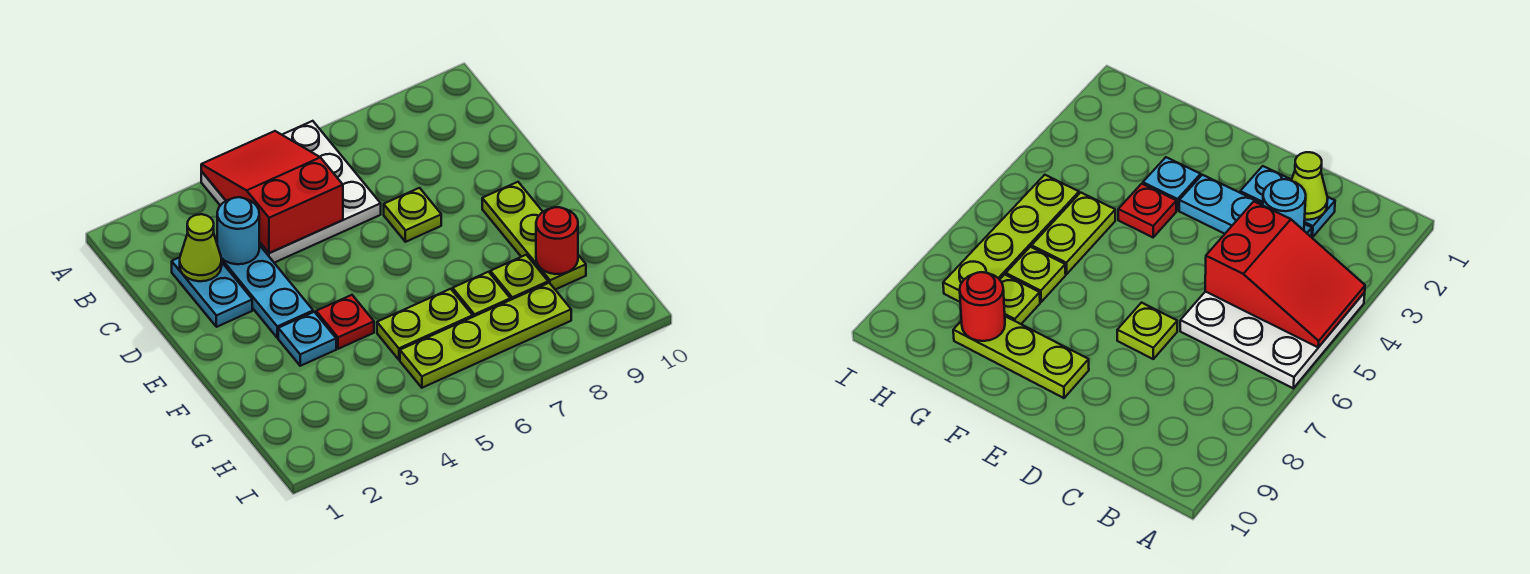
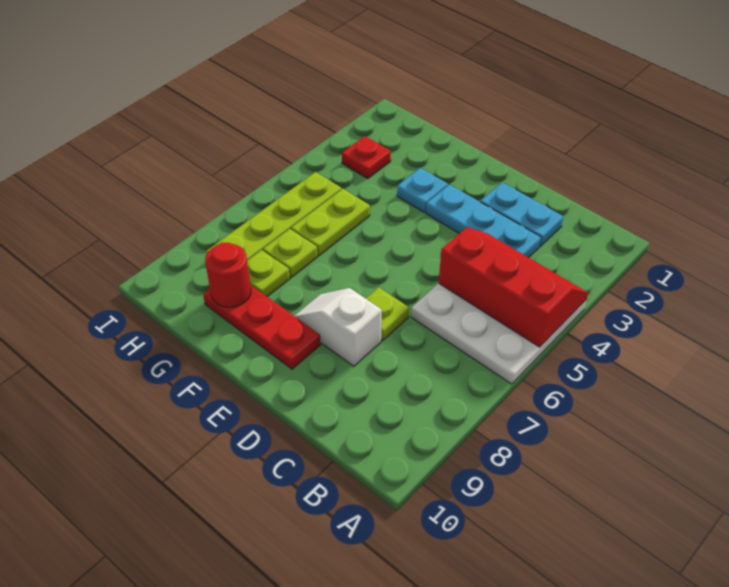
red slope A4:C5 level 2 top C -> red slope A4:C5 level 2 top 5
lime cone C2 level 2 -> none
cyan round brick C3 level 2 -> none
none -> white slope D8:E8 level 1 top D
lime plate E9:G9 level 1 -> red plate E9:G9 level 1
red plate F4 level 1 -> red plate H3 level 1

